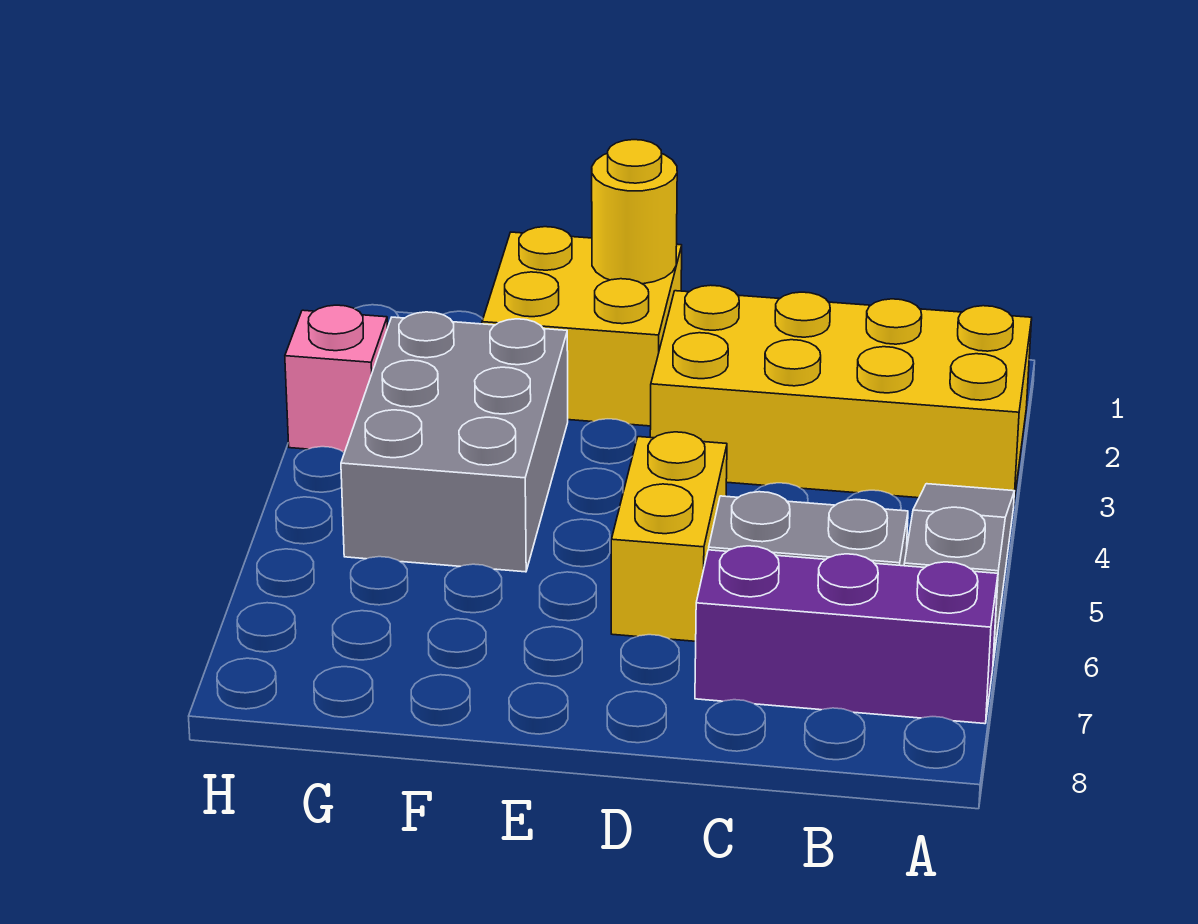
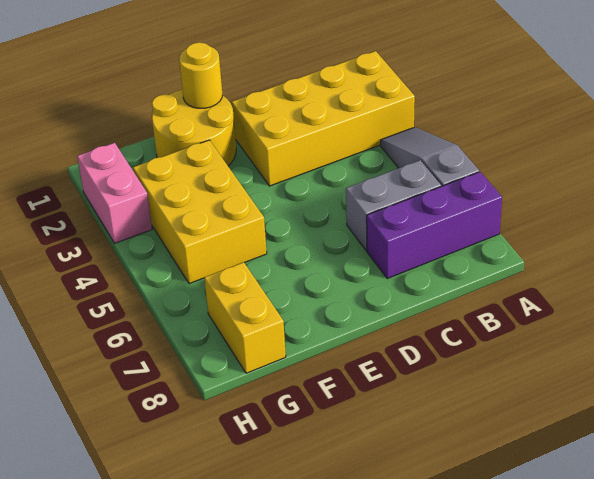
yellow brick D5:D6 level 1 -> yellow brick G7:G8 level 1
yellow brick E1:F2 level 1 -> yellow round brick E1:F2 level 1
grey brick F3:G5 level 1 -> yellow brick F3:G5 level 1
pink brick H3 level 1 -> pink brick H2:H3 level 1

